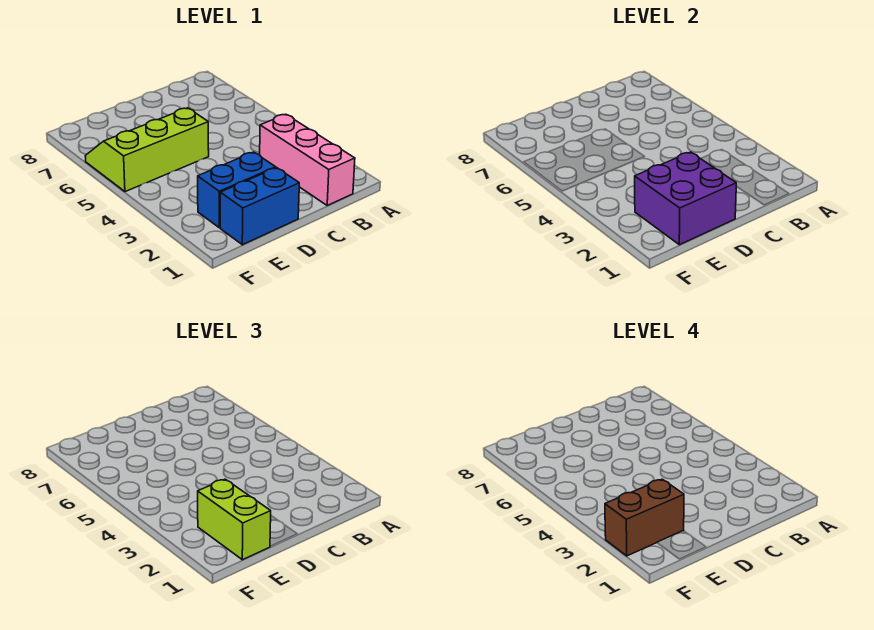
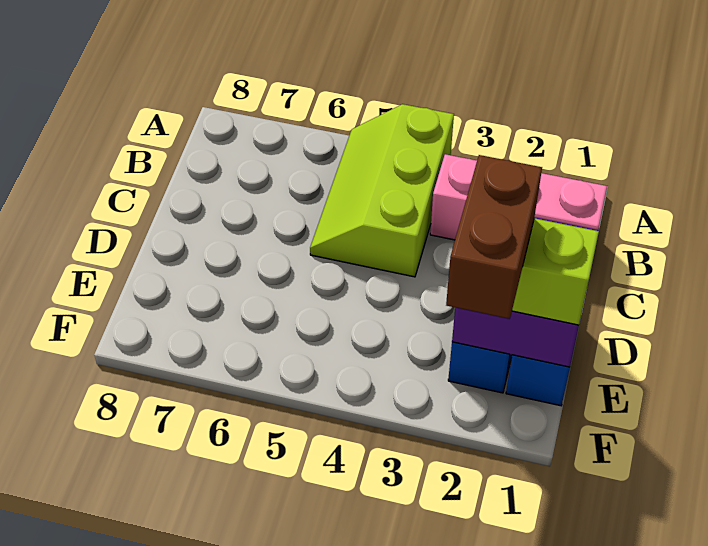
lime slope D5:F6 level 1 top 5 -> lime slope A4:C5 level 1 top 4

